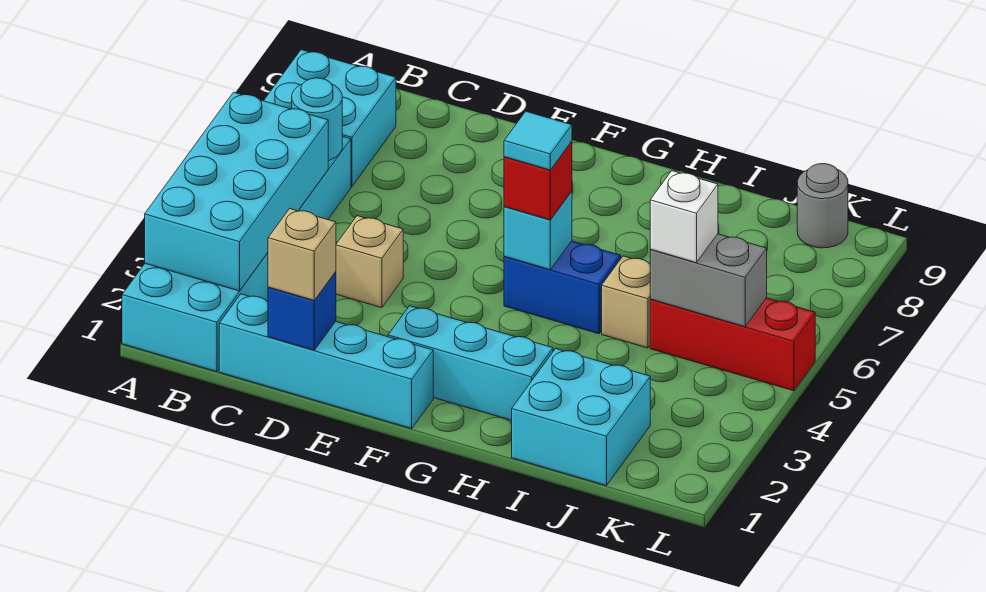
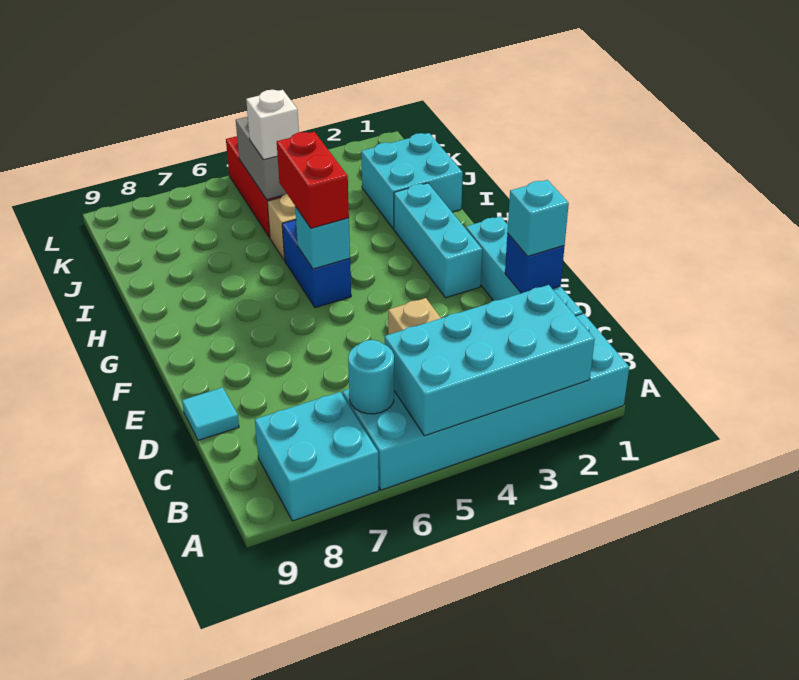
tan brick D1 level 3 -> cyan brick D1 level 3
red brick G5 level 3 -> red brick G5:H5 level 3
cyan tile G5 level 4 -> cyan tile D9 level 1
grey round brick K9 level 1 -> none

